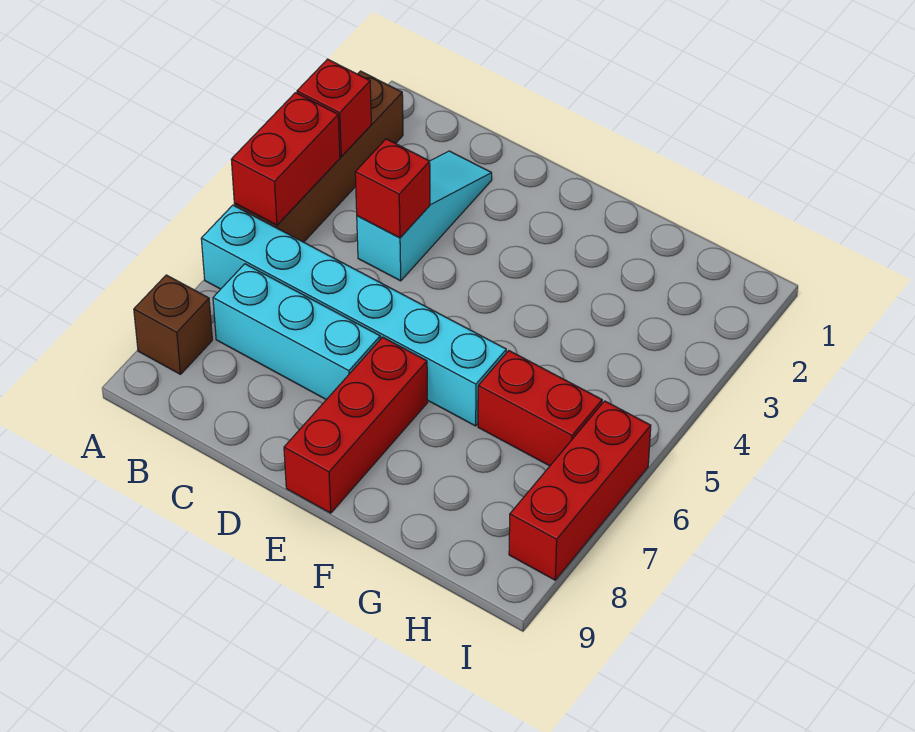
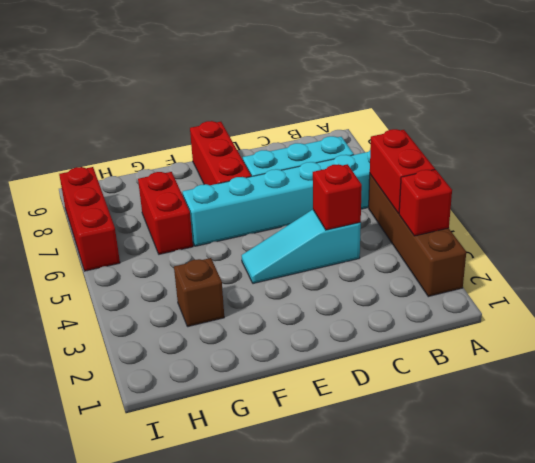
brown brick A8 level 1 -> brown brick G3 level 1
cyan slope C2:C4 level 1 top 4 -> cyan slope C4:E4 level 1 top C
red brick G6:H6 level 1 -> red brick G6:G7 level 1

